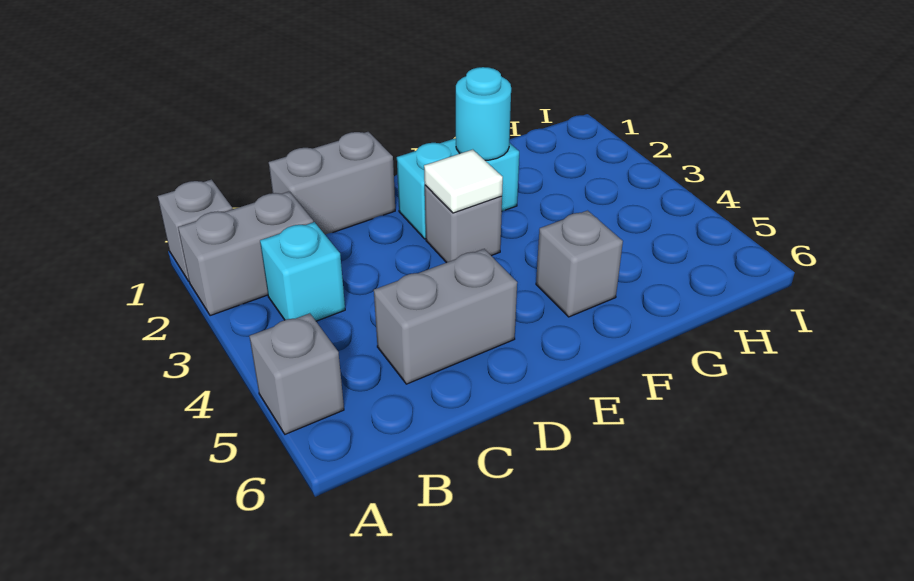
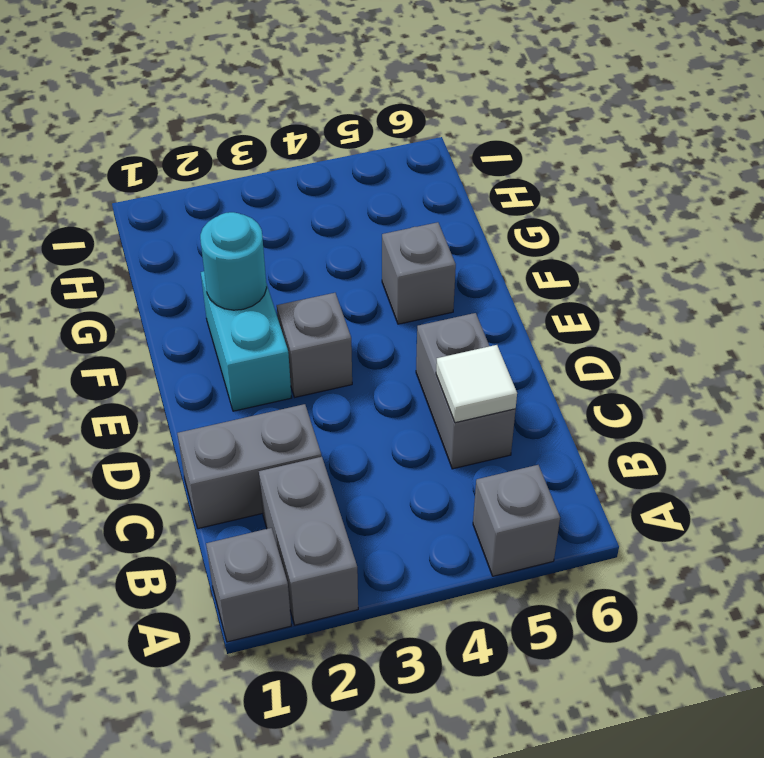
cyan brick B3 level 1 -> none
grey brick C1:D1 level 1 -> grey brick C1:C2 level 1
white tile E3 level 2 -> white tile C5 level 2

